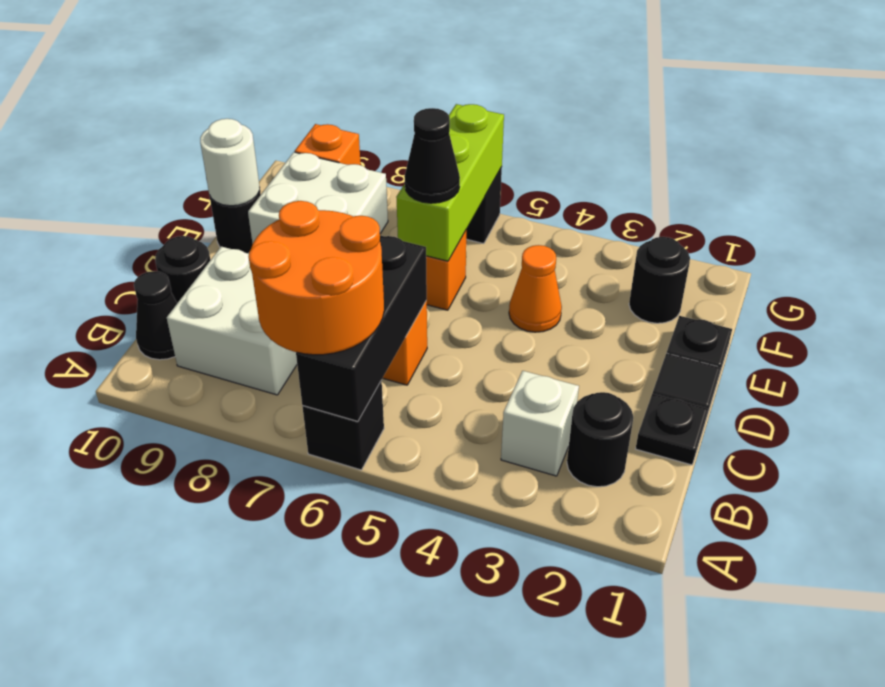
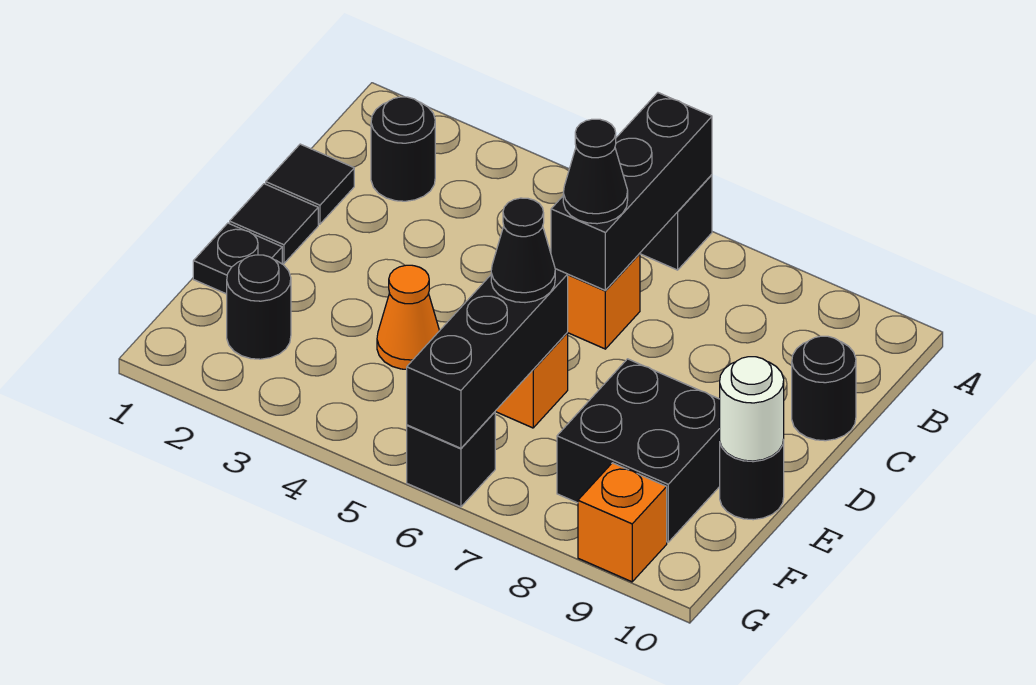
orange round brick A6:B7 level 3 -> none
white brick B3 level 1 -> none
white brick B8:C9 level 1 -> none
black cone B10 level 1 -> black cone C6 level 3
black plate C1 level 1 -> black tile C1 level 1
lime brick E6:G6 level 2 -> black brick E6:G6 level 2
white brick E8:F9 level 1 -> black brick E8:F9 level 1

